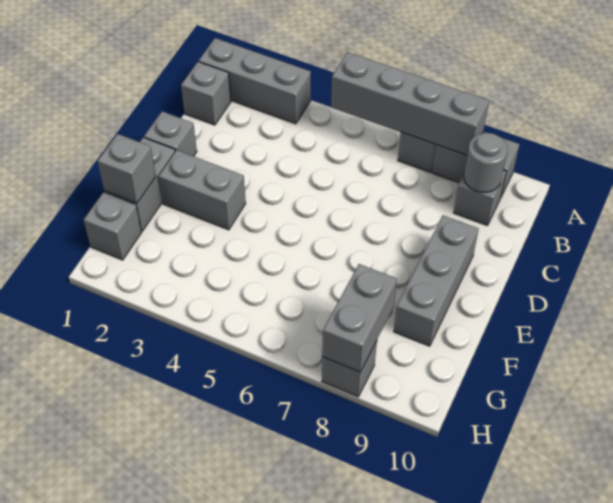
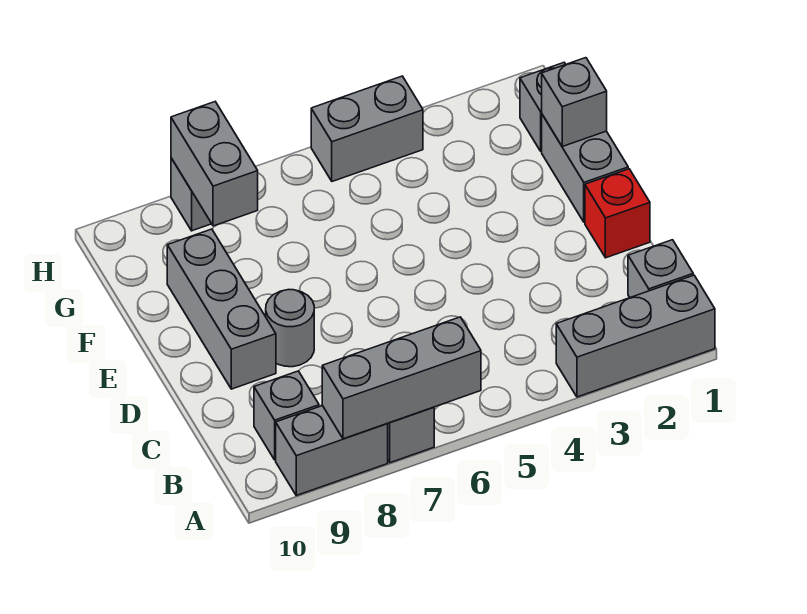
grey brick A5:A8 level 2 -> grey brick A6:A8 level 2
grey round brick B9 level 2 -> grey round brick D8 level 1
grey brick D1 level 1 -> red brick D1 level 1
grey brick E2:E3 level 1 -> grey brick H4:H5 level 1

